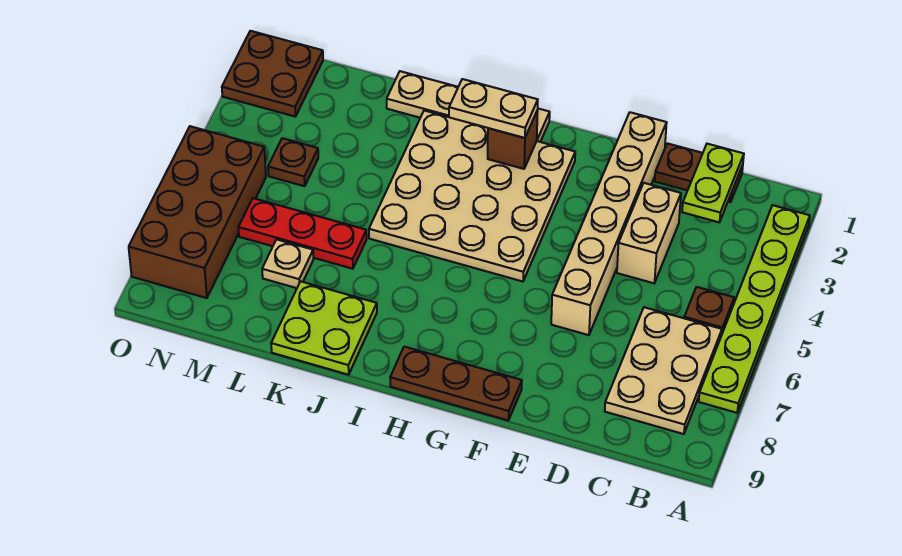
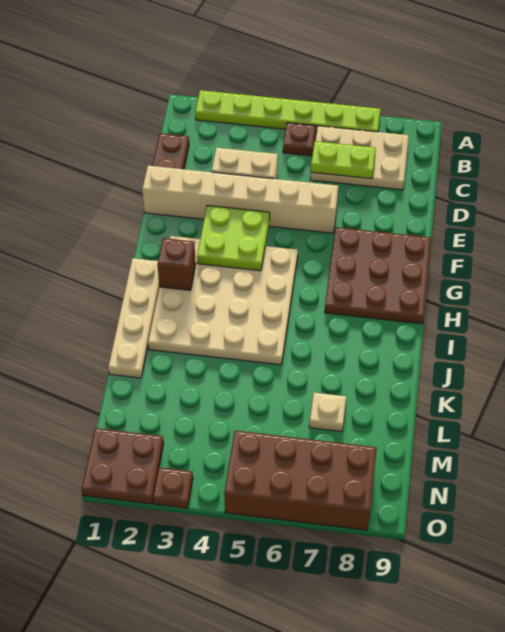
lime plate C1:C2 level 2 -> lime plate C6:C7 level 2
brown plate F9:H9 level 1 -> brown plate F7:H9 level 1
tan plate H2:I2 level 3 -> none
lime plate J8:K9 level 1 -> lime plate F3:G4 level 2
red plate K6:M6 level 1 -> none
brown plate M4 level 1 -> brown plate O3 level 1

